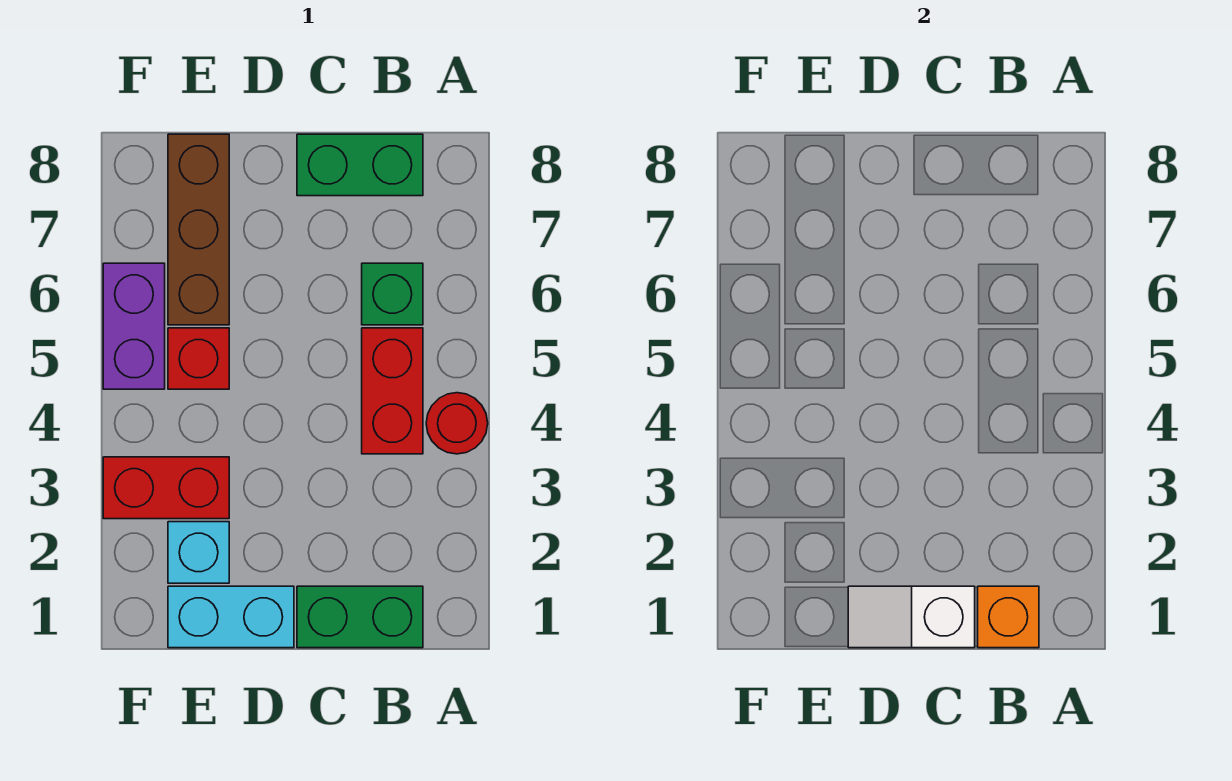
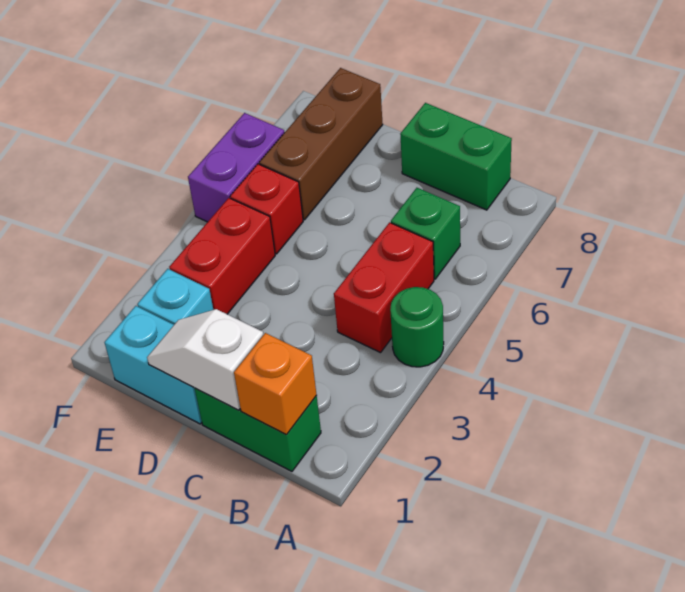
red round brick A4 level 1 -> green round brick A4 level 1
red brick E3:F3 level 1 -> red brick E3:E4 level 1

